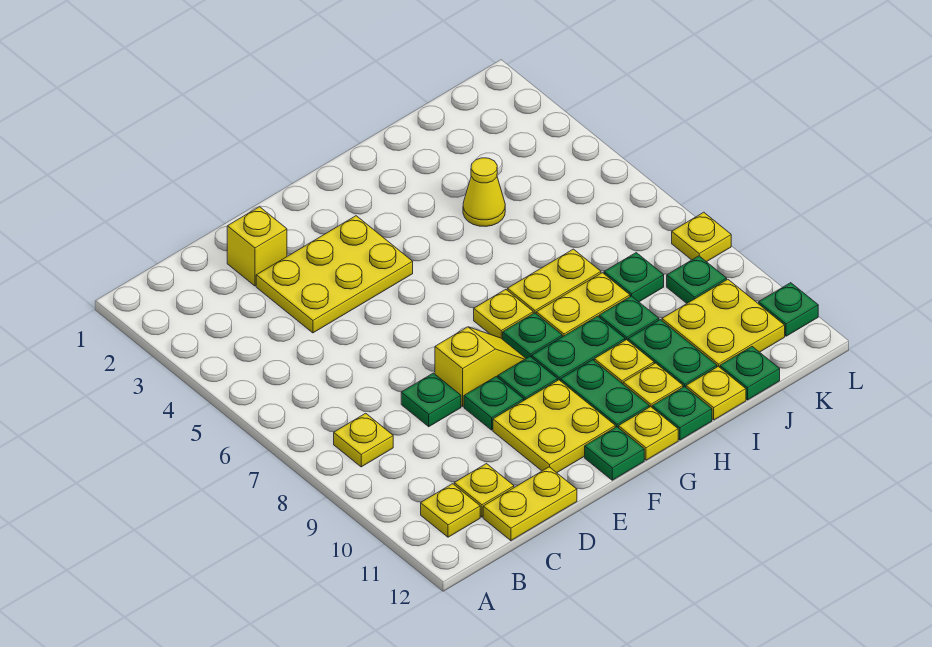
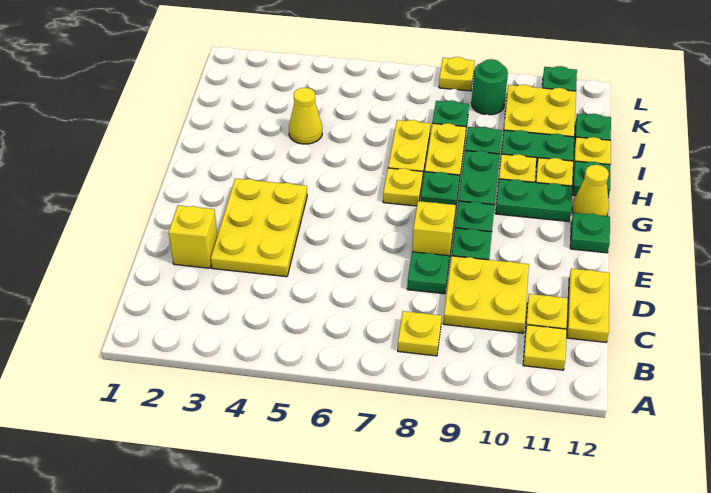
yellow plate E10:F11 level 1 -> yellow plate C9:D10 level 1
yellow plate G12 level 1 -> yellow cone G12 level 1
green plate K9 level 1 -> green round brick K9 level 1

